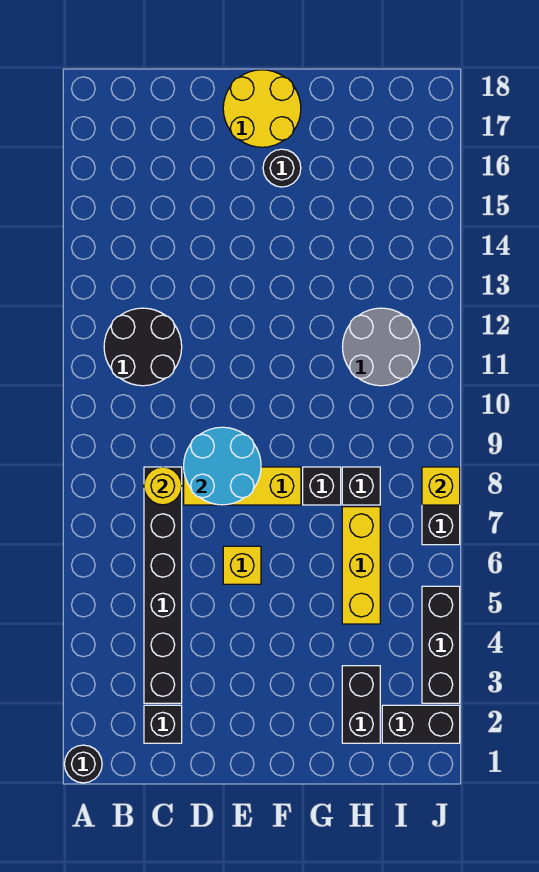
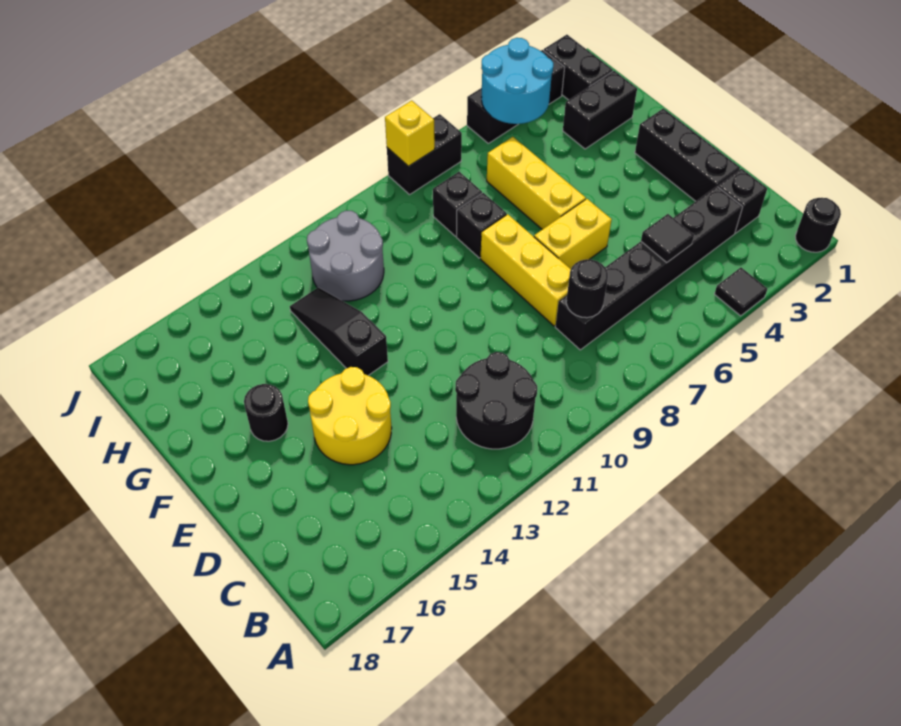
none -> black tile A4 level 1
none -> black tile C5 level 2
yellow round brick C8 level 2 -> black round brick C8 level 2
none -> black brick D2:F2 level 1
cyan round brick D8:E9 level 2 -> cyan round brick I4:J5 level 2
yellow brick E6 level 1 -> yellow brick E6:E7 level 1
yellow round brick E17:F18 level 1 -> yellow round brick D14:E15 level 1
none -> black slope F13:H13 level 1 top F
yellow brick H5:H7 level 1 -> yellow brick F6:H6 level 1

